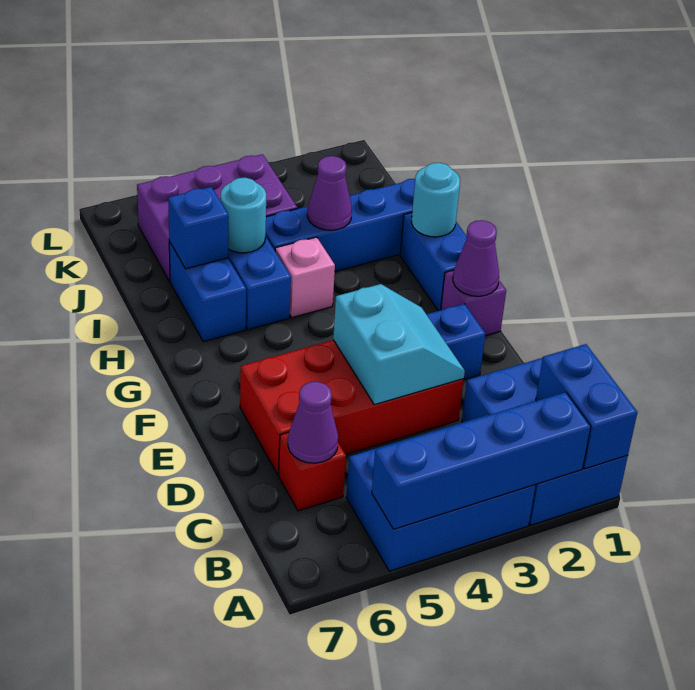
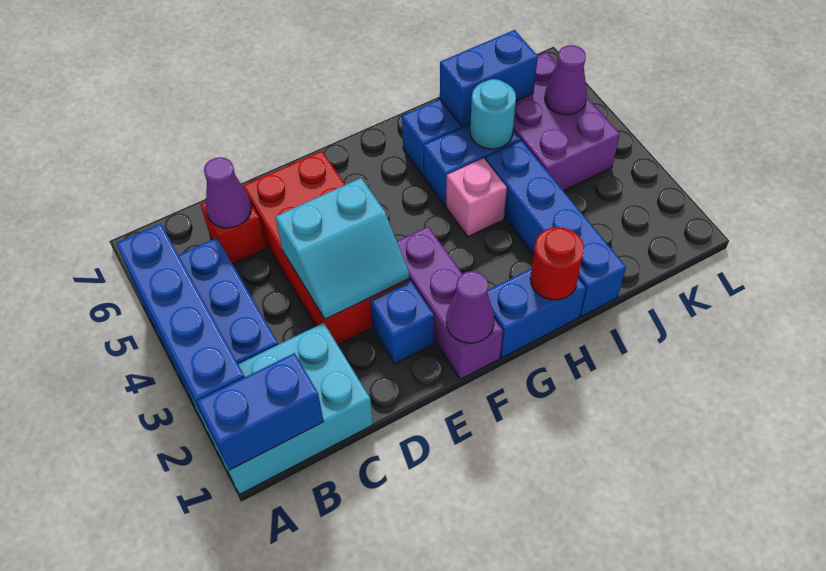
blue brick A1:C2 level 1 -> cyan brick A1:C2 level 1
purple brick F1 level 1 -> purple brick F1:F3 level 1
cyan round brick H1 level 2 -> red round brick H1 level 2
purple cone I3 level 2 -> purple cone K5 level 2
blue brick I6 level 2 -> blue brick I6:J6 level 2

